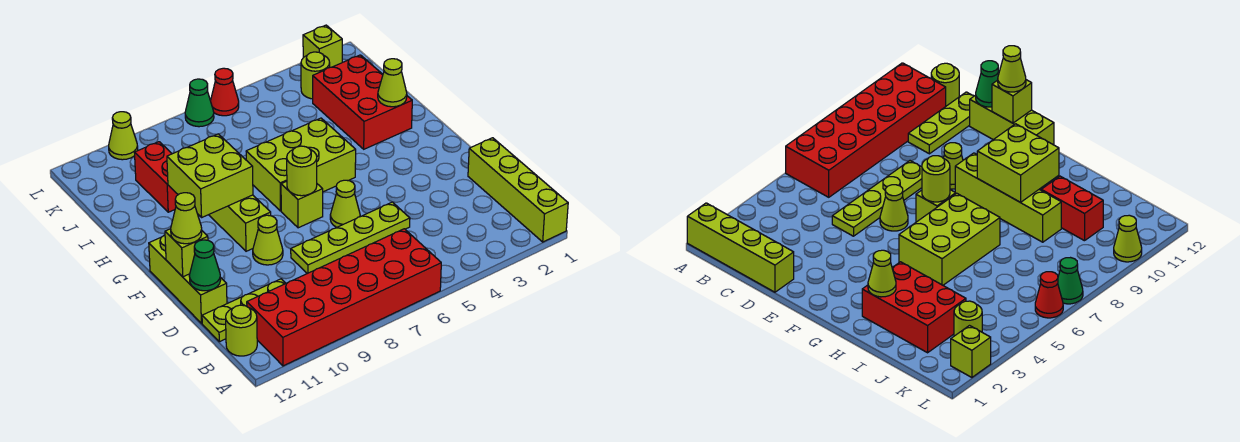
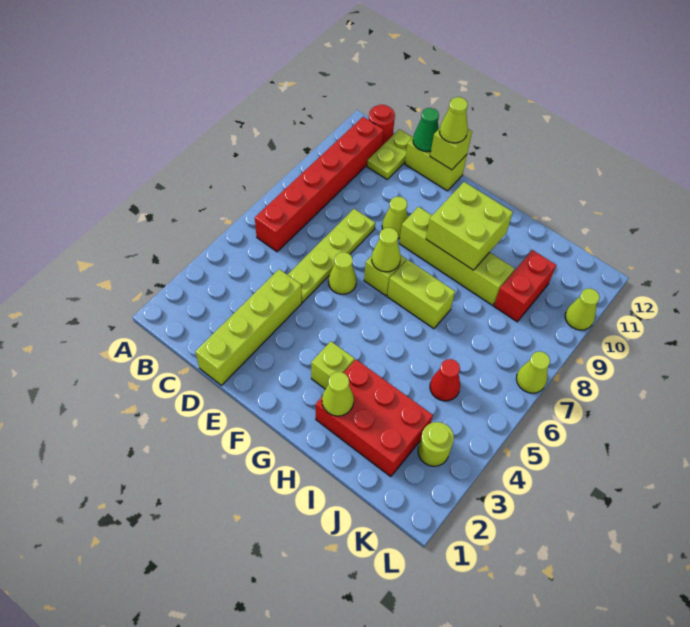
lime brick A1:D1 level 1 -> lime brick D1:D4 level 1
red brick A6:B11 level 1 -> red brick B6:B11 level 1
lime round brick B12 level 1 -> red round brick B12 level 1
lime plate C10:C12 level 1 -> lime plate C11:C12 level 1
lime brick D12:F12 level 1 -> lime brick D12:E12 level 1
lime round brick F7 level 2 -> lime cone F7 level 2
lime brick G5:H7 level 1 -> lime brick G7:H7 level 1
red brick I10:J10 level 1 -> red brick J9:J10 level 1
lime brick L2 level 1 -> lime brick G3 level 1
red cone L6 level 1 -> red cone J5 level 1
green cone L7 level 1 -> lime cone L7 level 1

